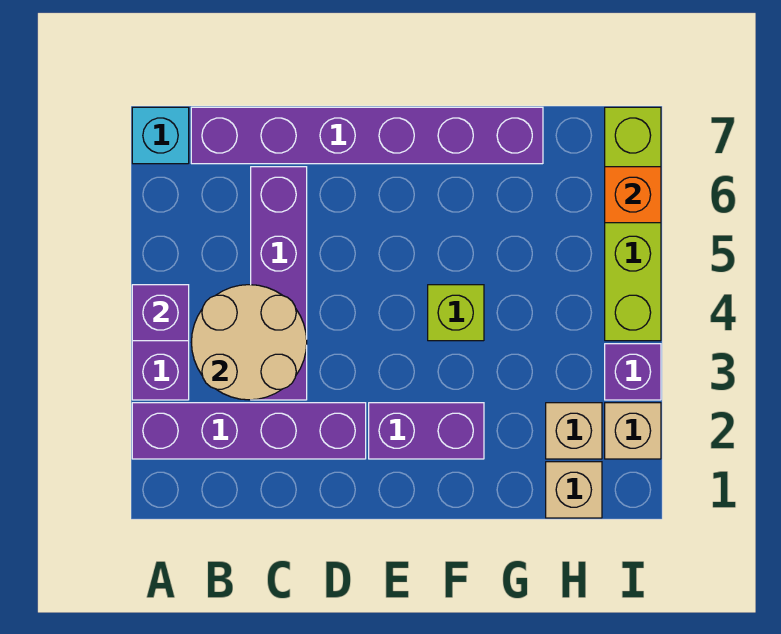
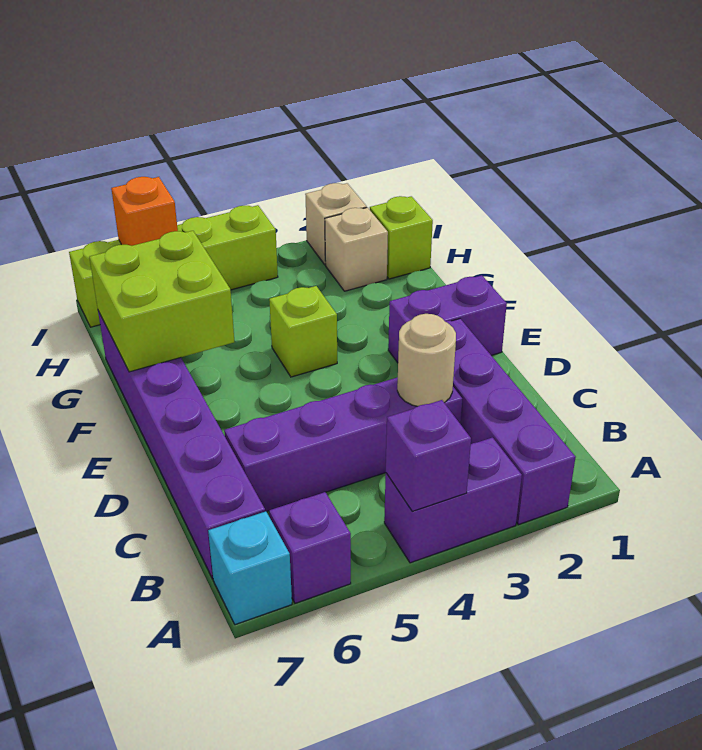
tan round brick B3:C4 level 2 -> tan round brick C3 level 2
purple brick E2:F2 level 1 -> purple brick E1:E2 level 1
none -> lime brick F6:G7 level 2
tan brick H1 level 1 -> lime brick H1 level 1
purple brick I3 level 1 -> purple brick A6 level 1

